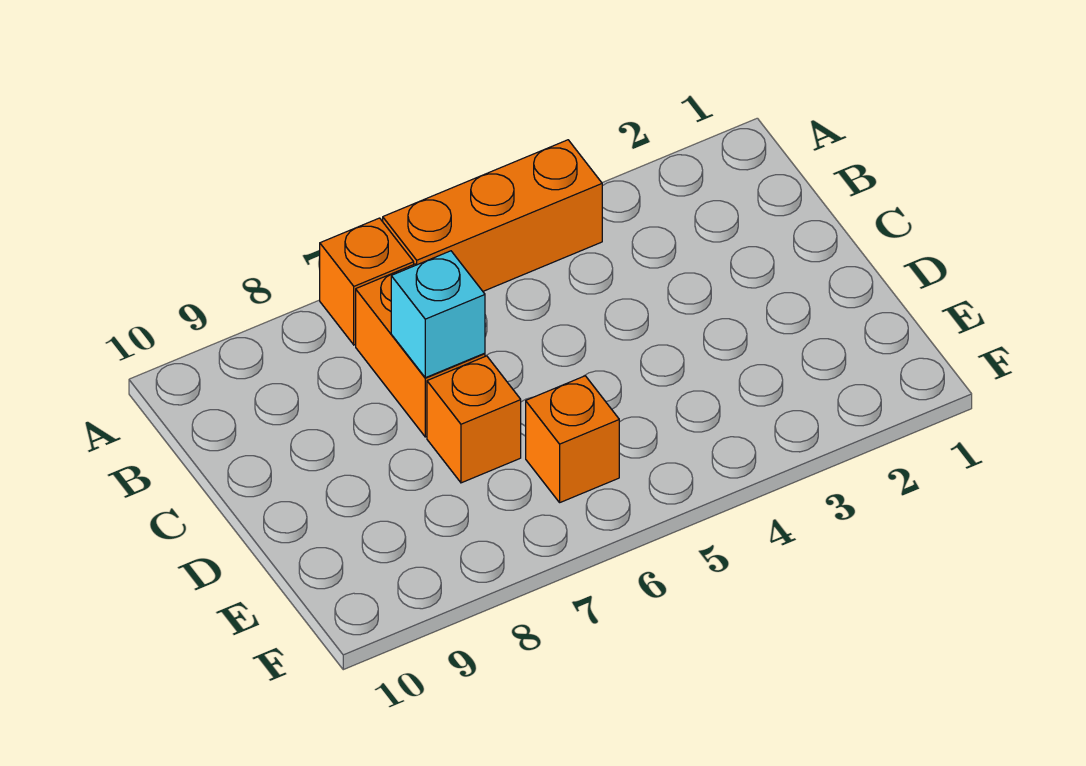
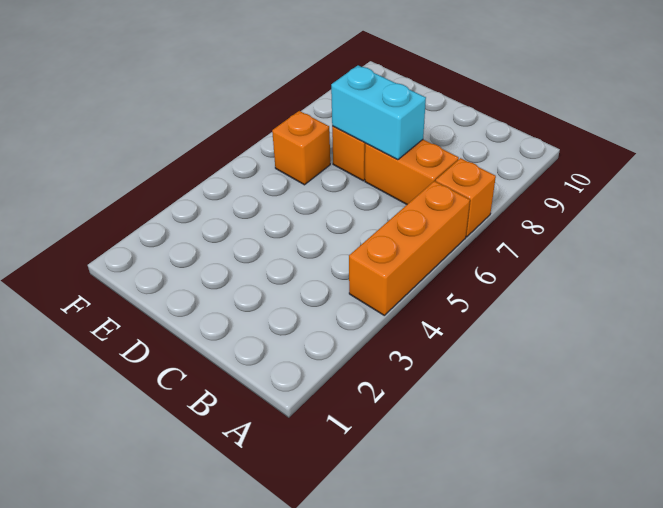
cyan brick C7 level 2 -> cyan brick C7:D7 level 2

